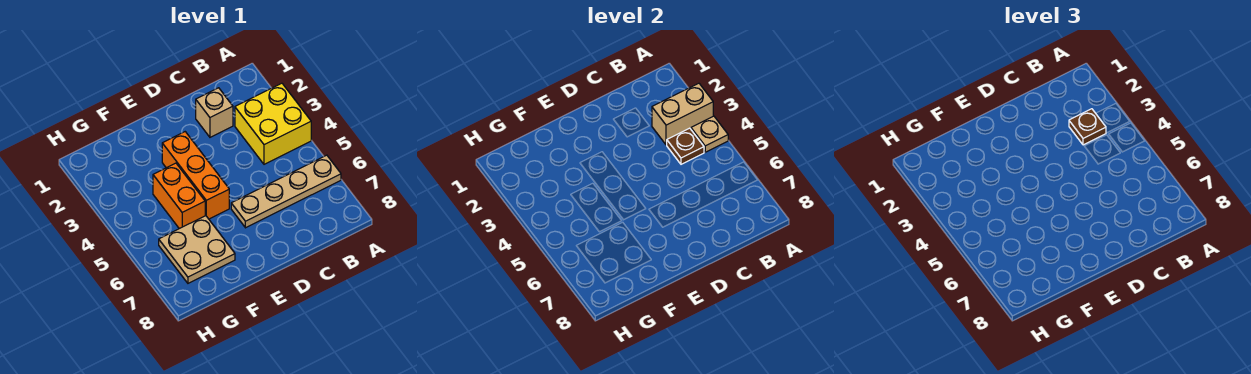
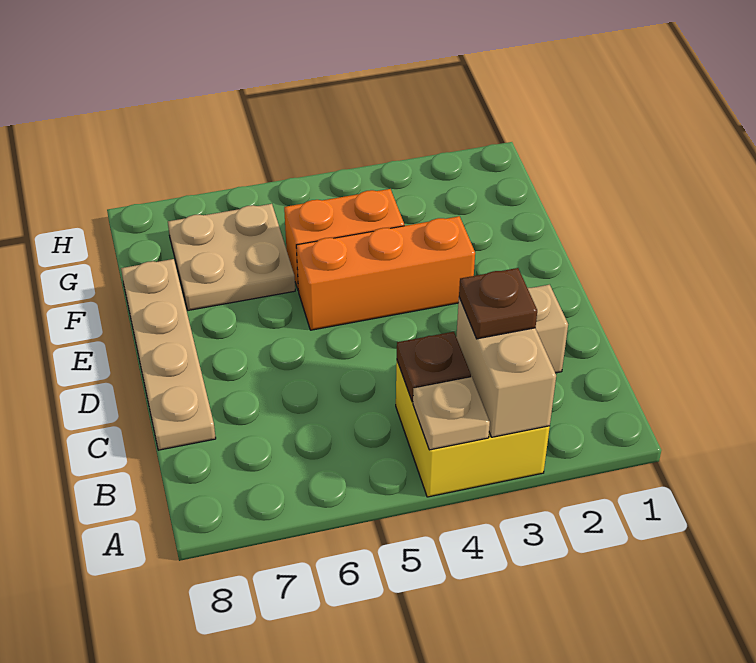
tan plate A6:D6 level 1 -> tan plate C8:F8 level 1

